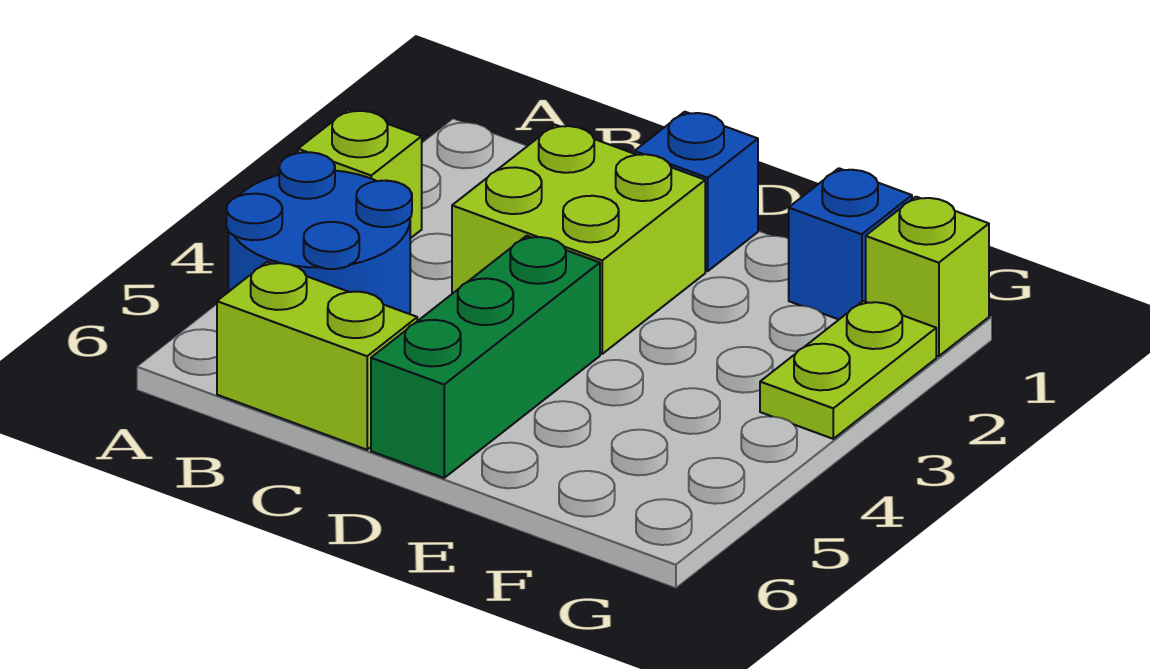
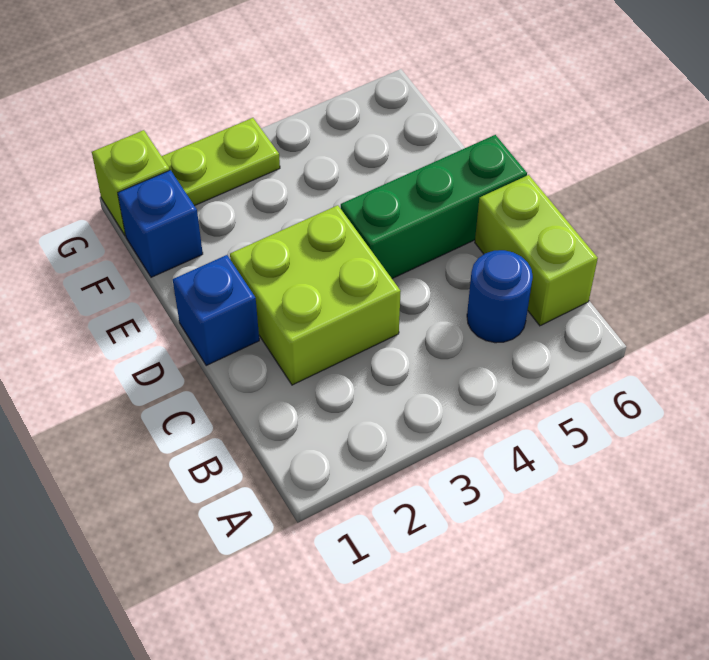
lime brick A3 level 1 -> none
blue round brick A4:B5 level 1 -> blue round brick B5 level 1

